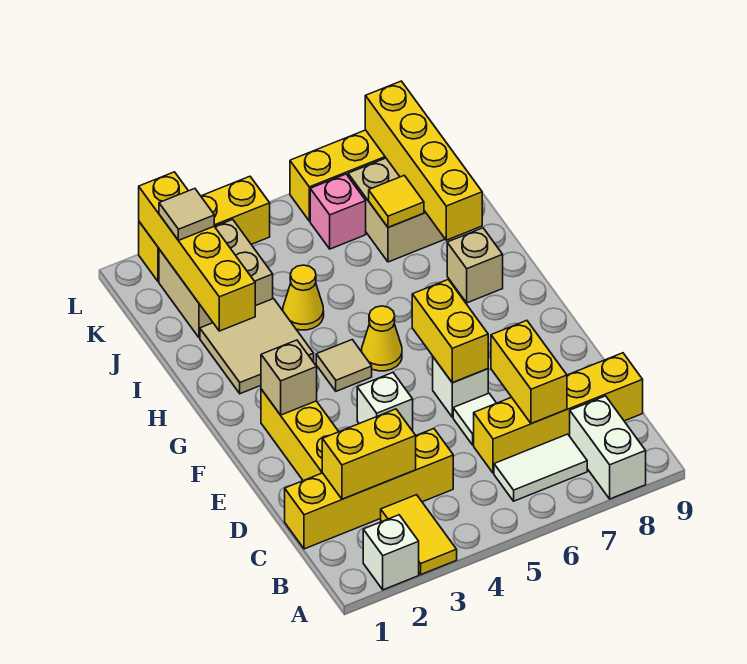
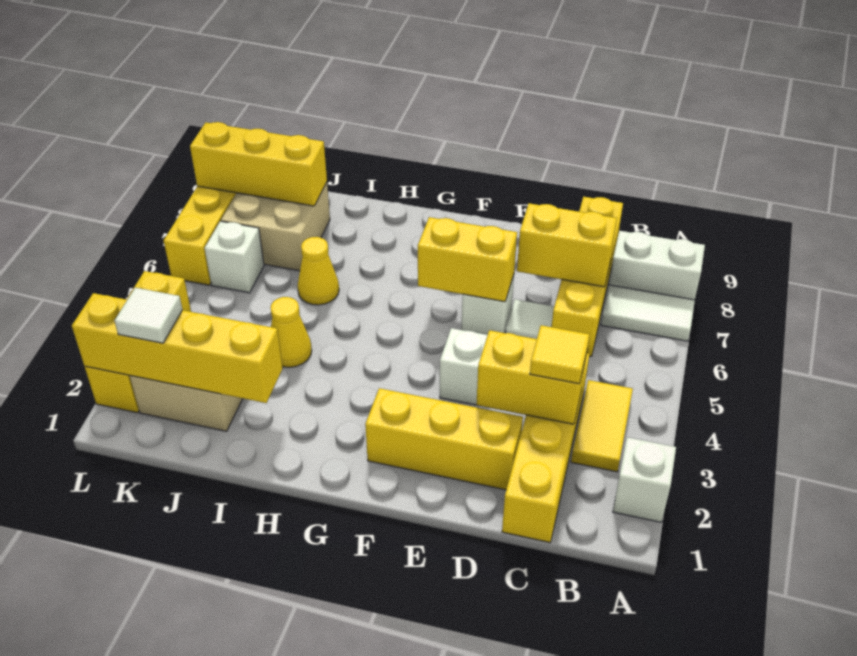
yellow tile A3:B3 level 1 -> yellow tile B3:B4 level 1
white tile B6:B7 level 1 -> white tile A7:B7 level 1
yellow brick C2:C3 level 2 -> yellow brick C3:D3 level 2
tan brick F2 level 2 -> none
tan tile G4 level 1 -> none
yellow cone G5 level 1 -> yellow cone I6 level 1
tan tile H2:I3 level 1 -> none
tan brick H8 level 1 -> none
yellow brick I8:L8 level 2 -> yellow brick J8:L8 level 2
yellow tile J7 level 2 -> yellow tile C3 level 3
tan tile K2 level 3 -> white tile K2 level 3
pink brick K6 level 1 -> white brick K6 level 1

